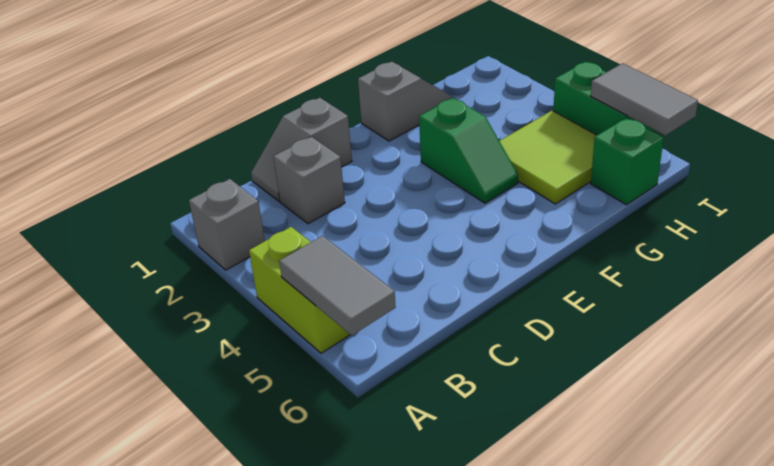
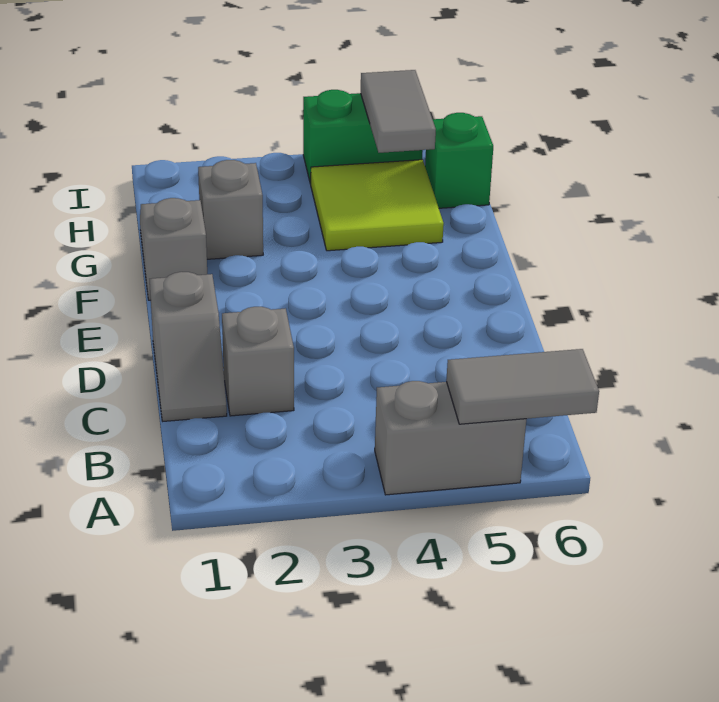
grey brick A2 level 1 -> grey brick G2 level 1
lime brick A4:A5 level 1 -> grey brick A4:A5 level 1
green slope F3:F4 level 1 top 3 -> none
grey tile I5:I6 level 2 -> grey tile H5:I5 level 2

